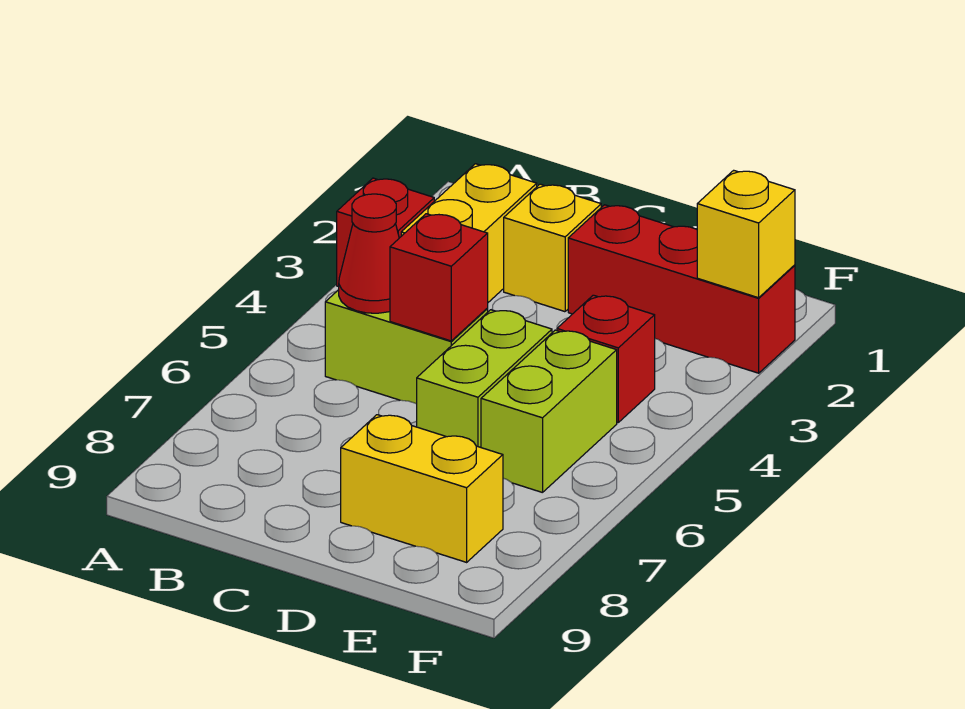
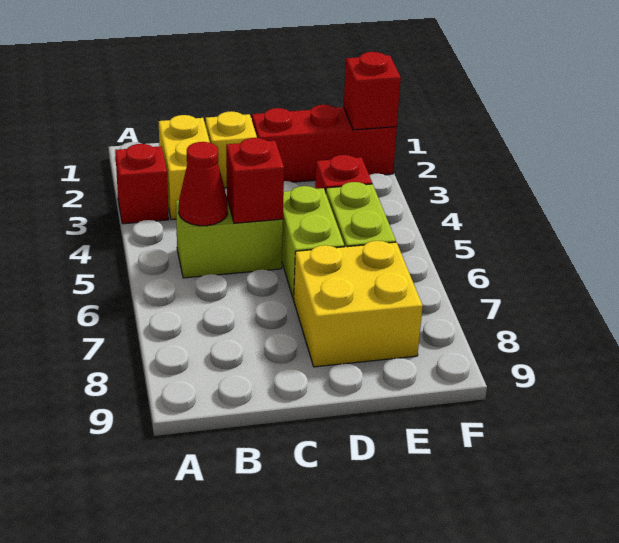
yellow brick D8:E8 level 1 -> yellow brick D7:E8 level 1
yellow brick F2 level 2 -> red brick F2 level 2

